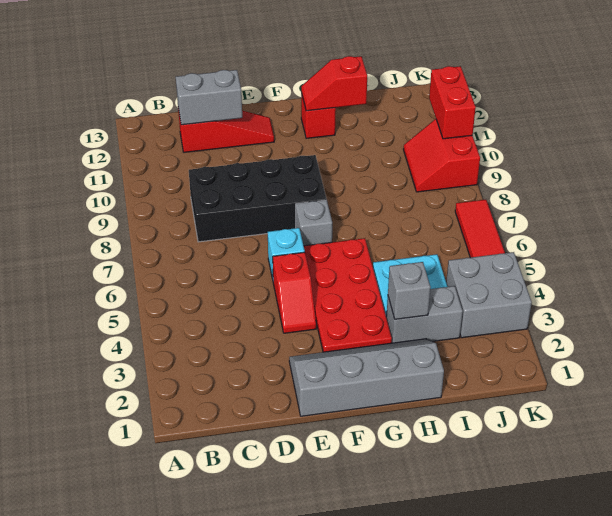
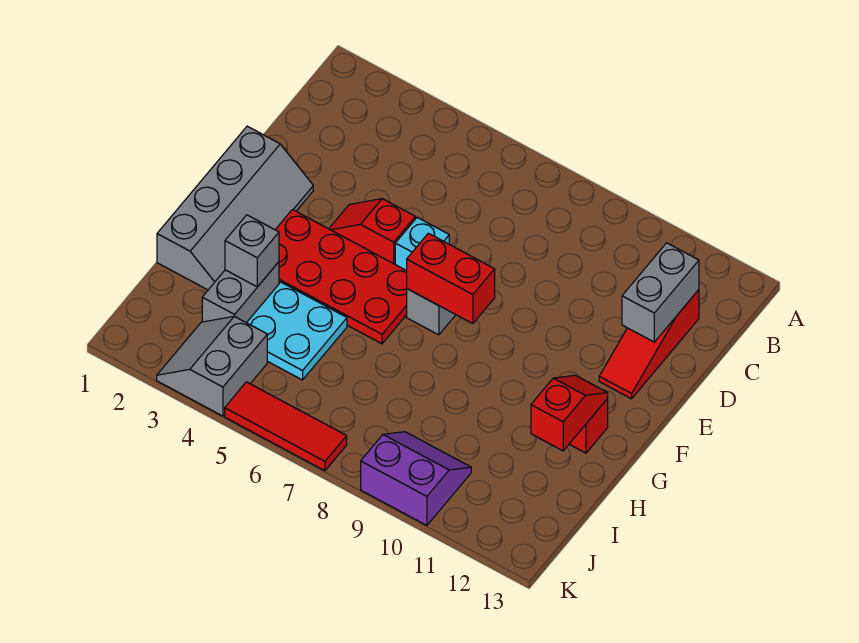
black brick C8:F9 level 1 -> none
grey brick J3:K4 level 1 -> grey slope J3:K4 level 1 top 4
red slope J9:K10 level 1 top K -> purple slope J9:K10 level 1 top K
red brick K10:K11 level 2 -> red brick F7:F8 level 2

